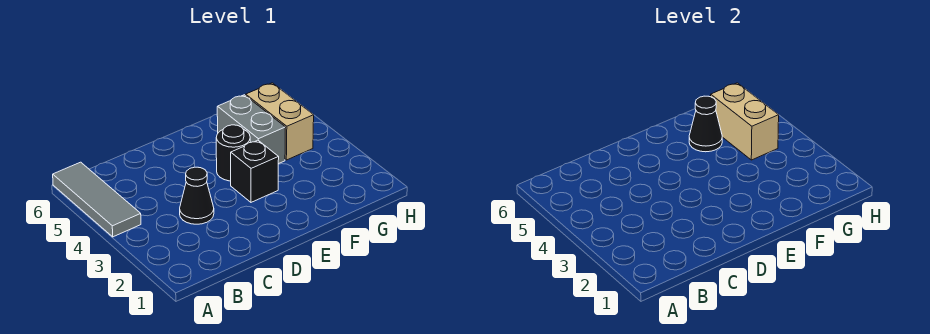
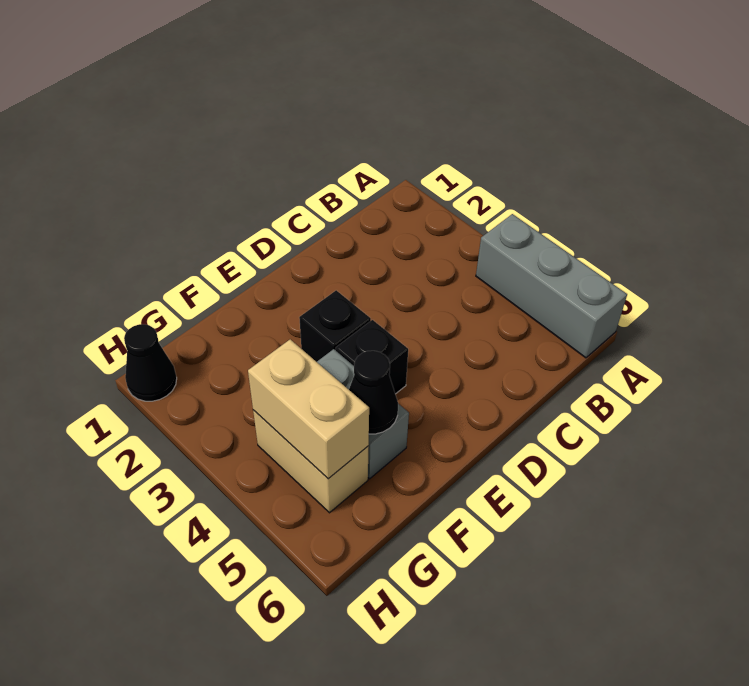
grey tile A4:A6 level 1 -> grey brick A4:A6 level 1
black cone C3 level 1 -> black cone H1 level 1
black round brick E4 level 1 -> black brick E4 level 1

